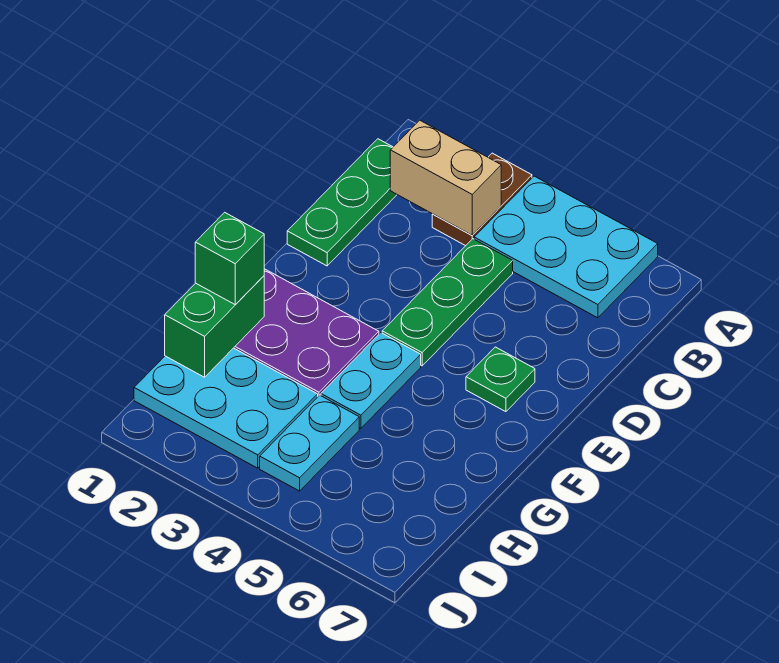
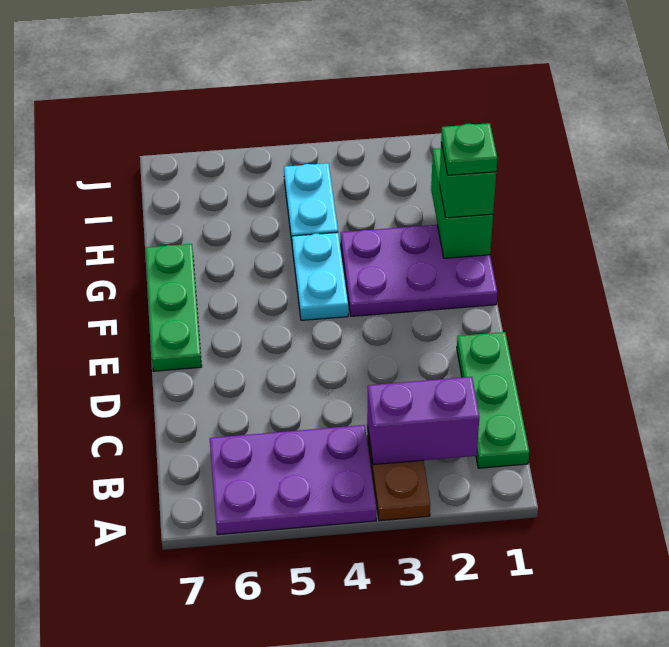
cyan plate A4:B6 level 1 -> purple plate A4:B6 level 1
tan brick B2:B3 level 2 -> purple brick B2:B3 level 2
green plate C4:E4 level 1 -> green plate E7:G7 level 1
green plate E6 level 1 -> green plate G1 level 4
cyan plate H1:I3 level 1 -> none

